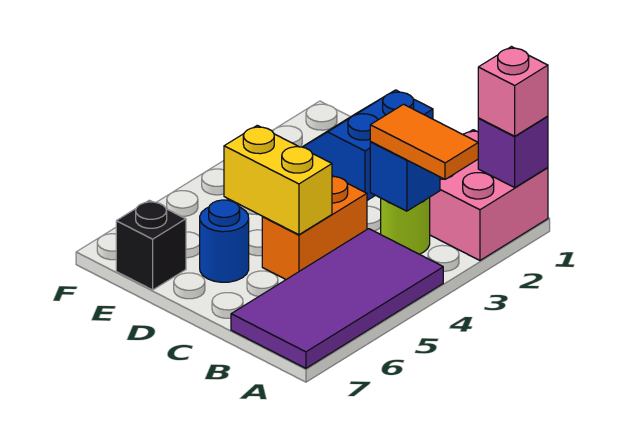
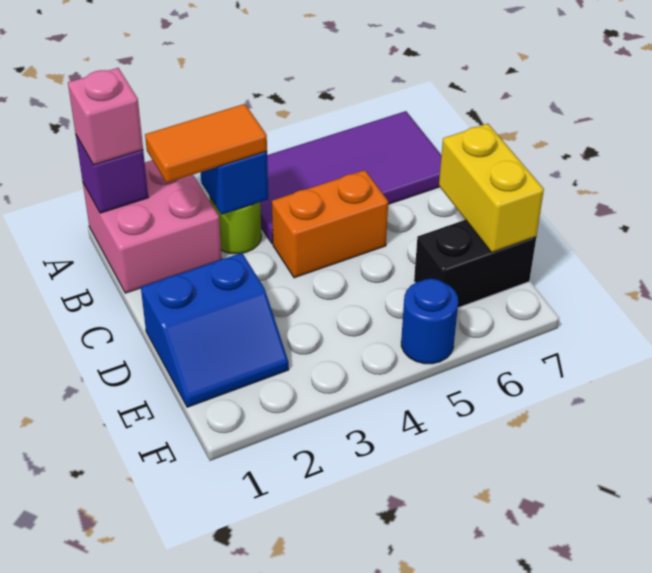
orange tile A3:B3 level 3 -> orange tile B2:B3 level 3
yellow brick C5:D5 level 2 -> yellow brick D7:E7 level 2
blue round brick D6 level 1 -> blue round brick F5 level 1
black brick E7 level 1 -> black brick E6:E7 level 1

